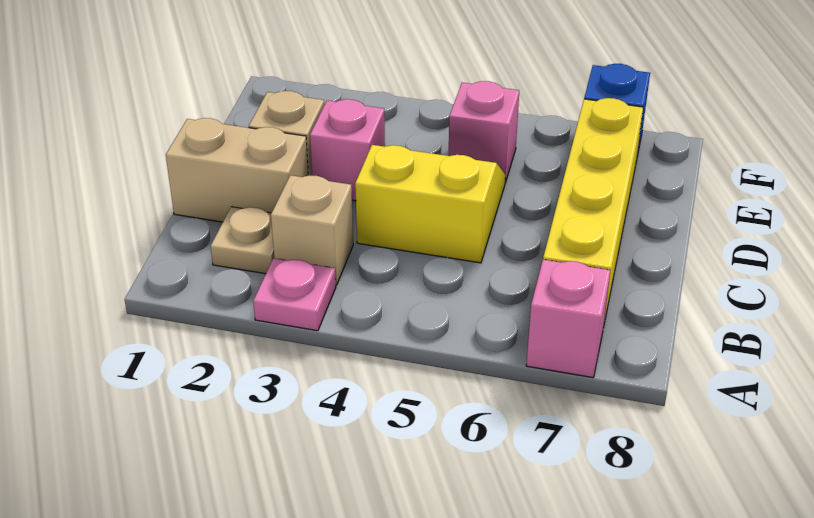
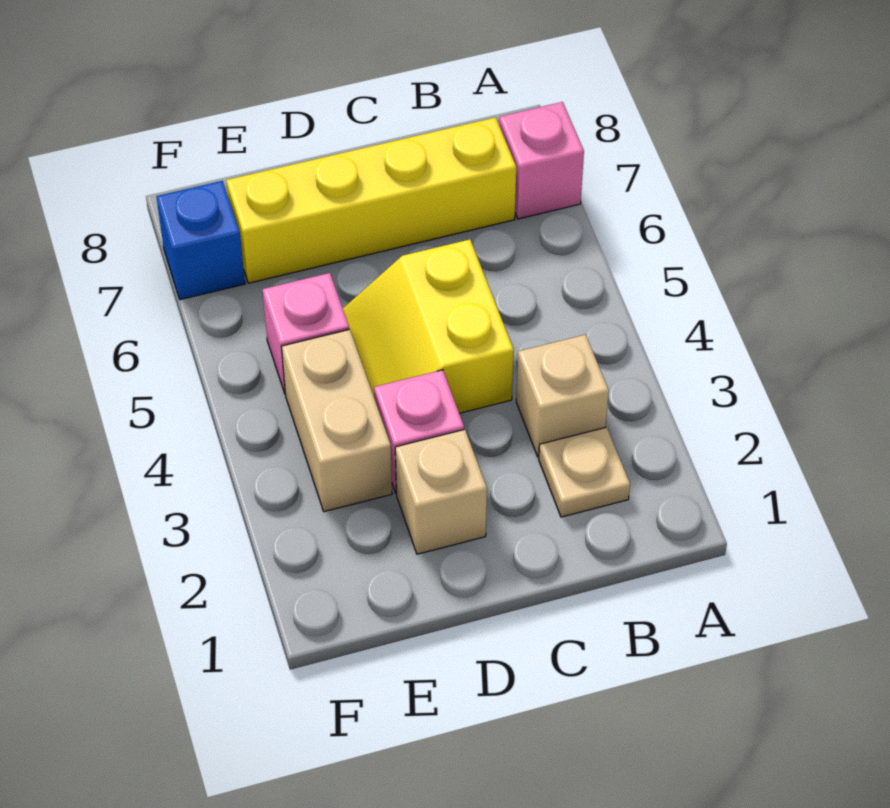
pink plate A3 level 1 -> none
tan brick C1:C2 level 1 -> tan brick E3:E4 level 1

